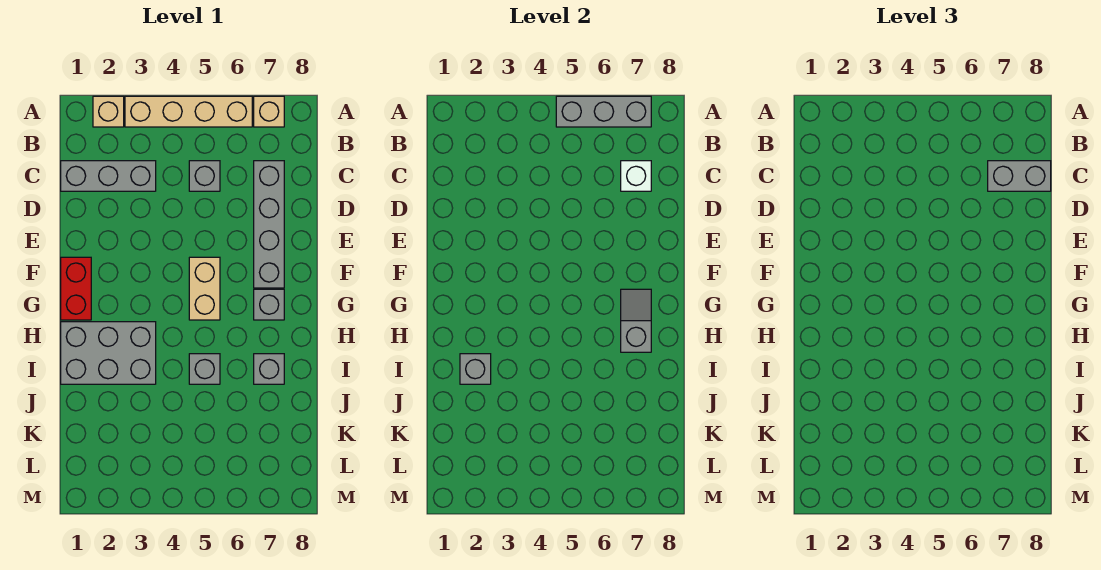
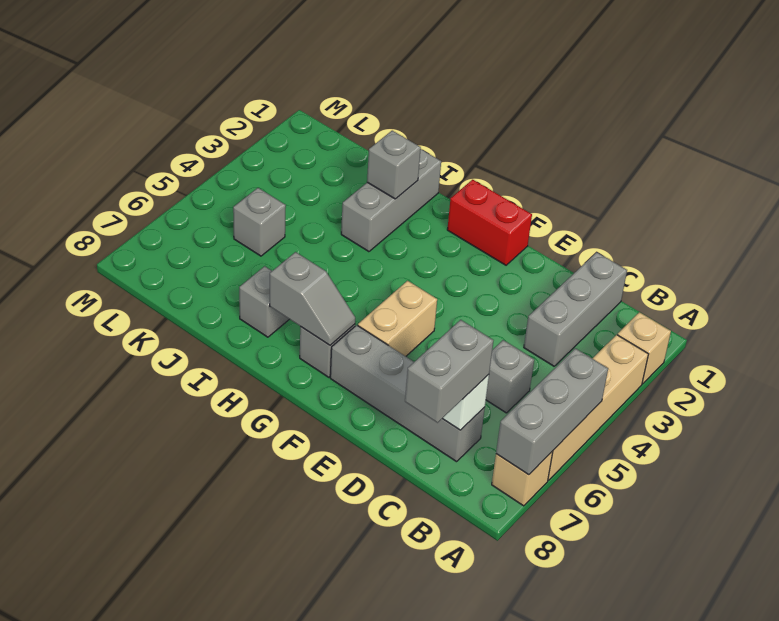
tan brick F5:G5 level 1 -> tan brick F5:F6 level 1
grey brick H1:I3 level 1 -> grey brick I1:I3 level 1
grey brick I5 level 1 -> grey brick K5 level 1

